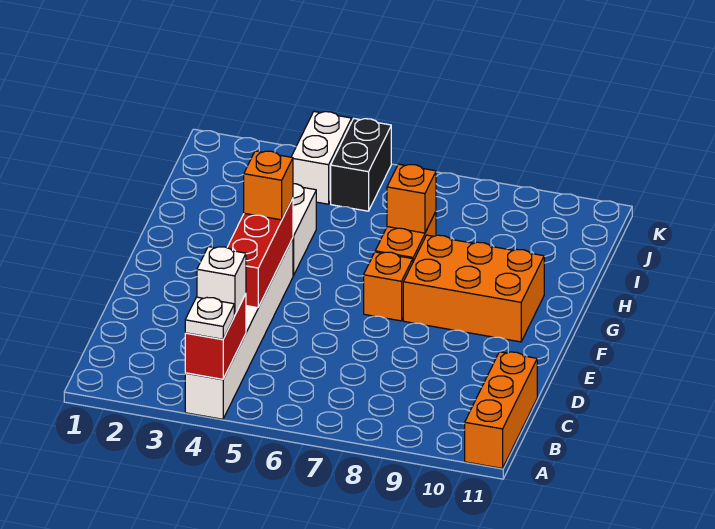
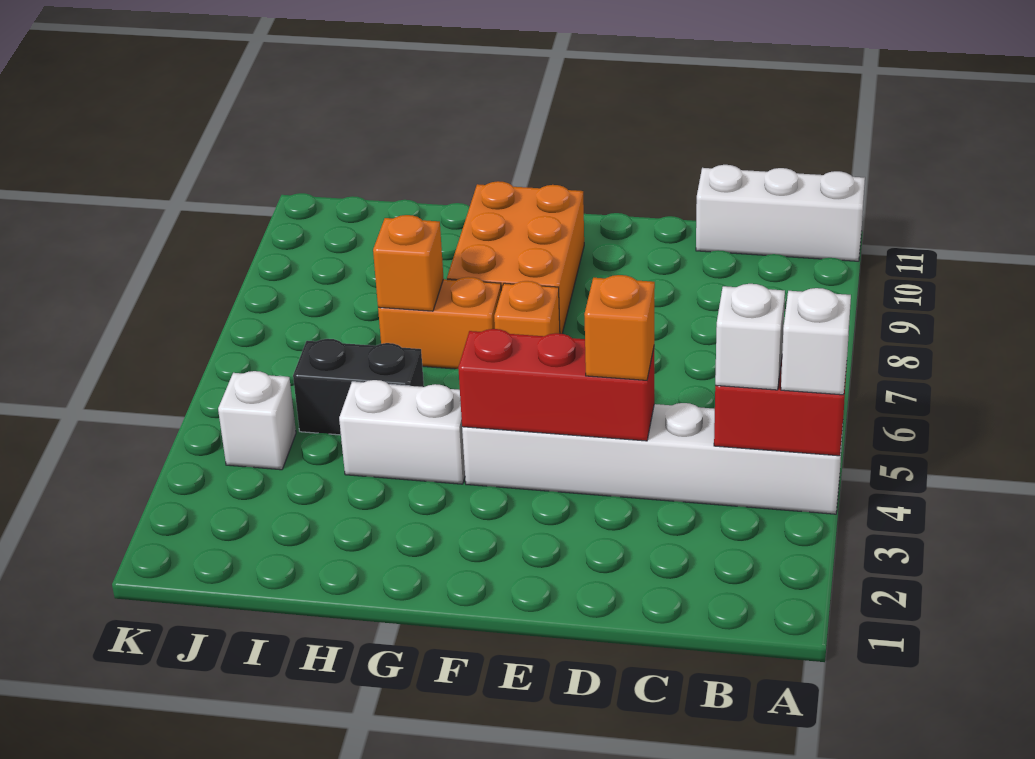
white plate A4 level 3 -> white brick A4 level 3
orange brick A11:C11 level 1 -> white brick A11:C11 level 1
orange brick F4 level 3 -> orange brick D4 level 3
white brick J4:K4 level 1 -> white brick J4 level 1
black brick J5:K5 level 1 -> black brick H5:I5 level 1

